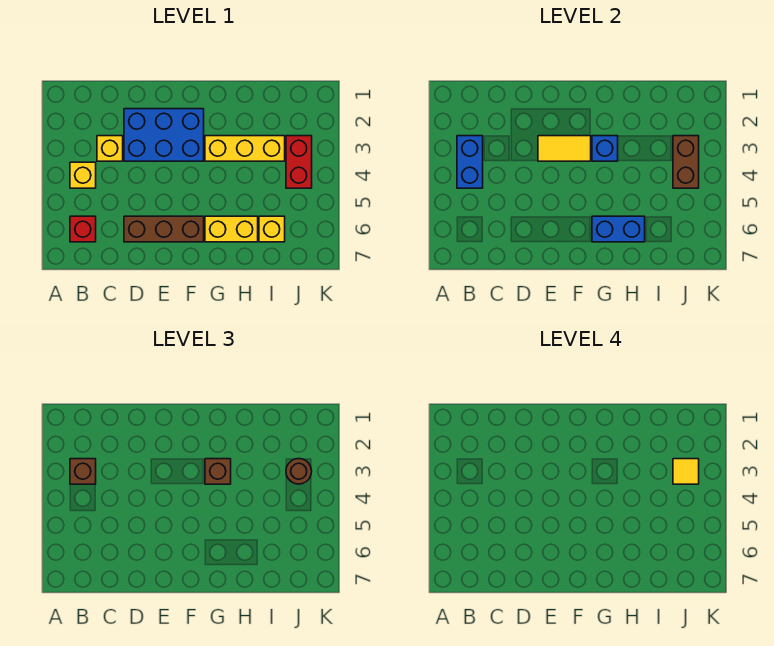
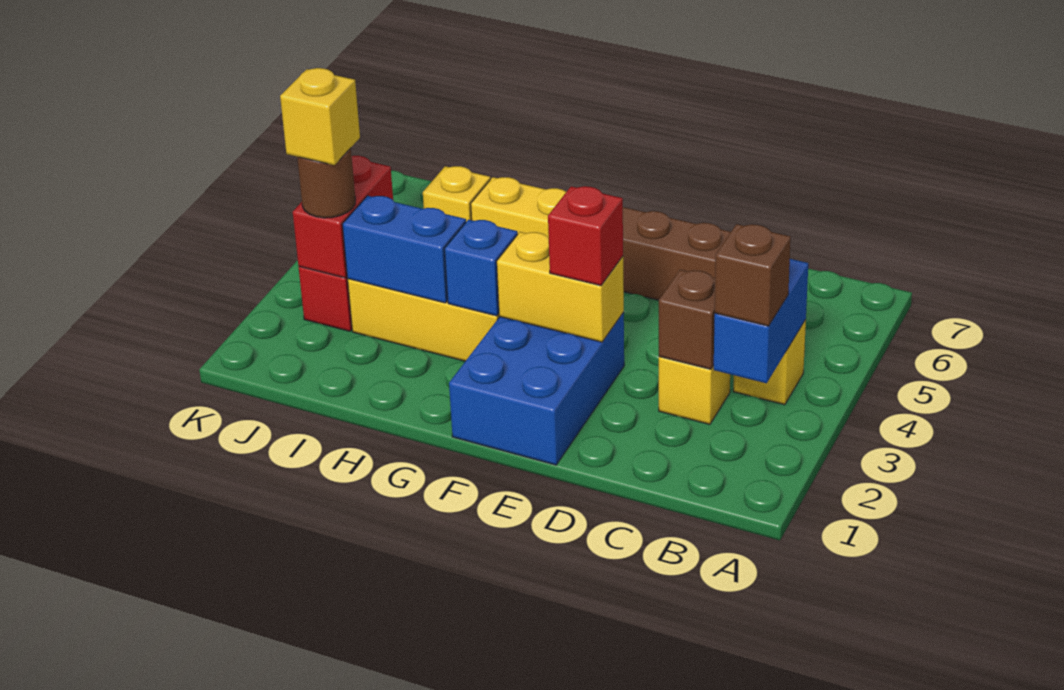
red brick B6 level 1 -> red brick E3 level 3
blue brick D2:F3 level 1 -> blue brick E1:F3 level 1
yellow tile E3:F3 level 2 -> yellow brick E3:F3 level 2
brown brick G3 level 3 -> brown brick C3 level 2
blue brick G6:H6 level 2 -> blue brick H3:I3 level 2
brown brick J3:J4 level 2 -> red brick J3:J4 level 2
yellow tile J3 level 4 -> yellow brick J3 level 4

